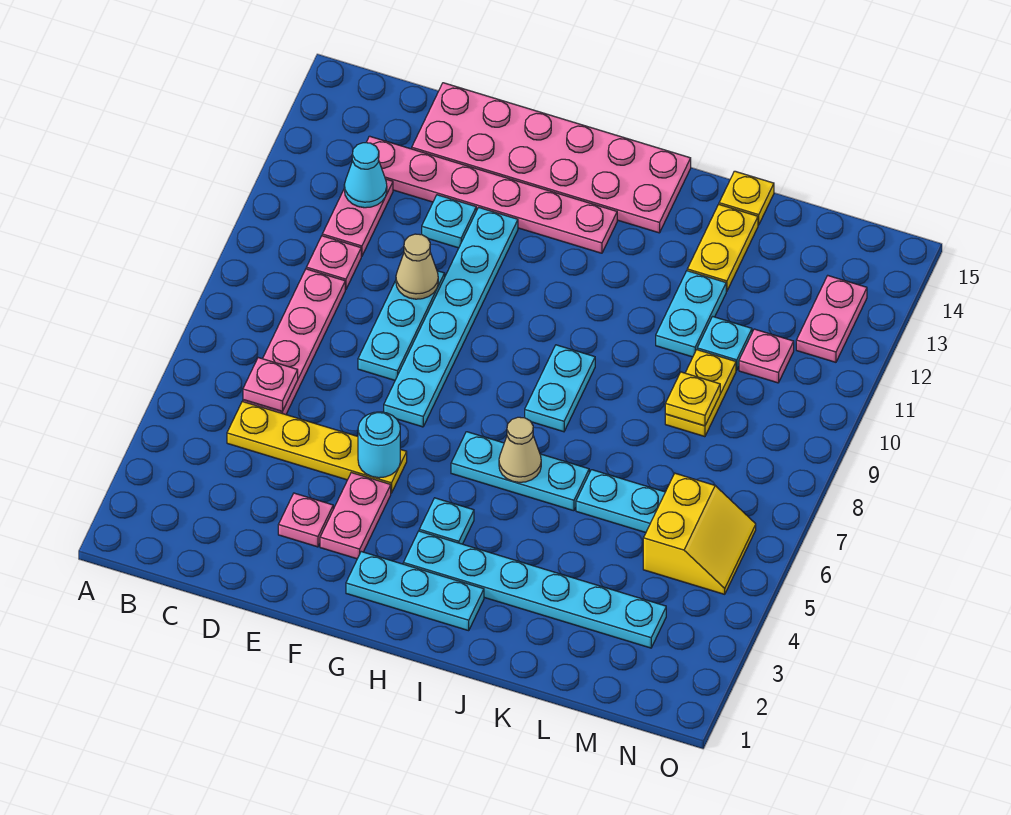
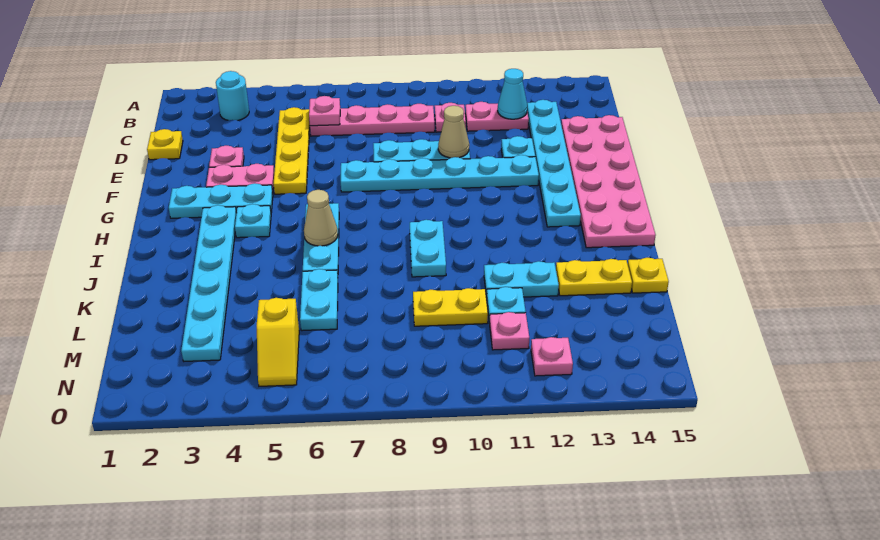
pink plate C13:H13 level 1 -> cyan plate C13:H13 level 1
cyan round brick F5 level 2 -> cyan round brick B3 level 1
cyan plate G2:I2 level 1 -> cyan plate G2:G4 level 1
cyan plate I8:I9 level 1 -> cyan plate I9:J9 level 1
yellow plate L9 level 2 -> yellow plate D1 level 1
yellow slope M5:N6 level 1 top M -> yellow slope M5:N5 level 1 top M
pink plate N12:N13 level 1 -> pink plate N12 level 1

